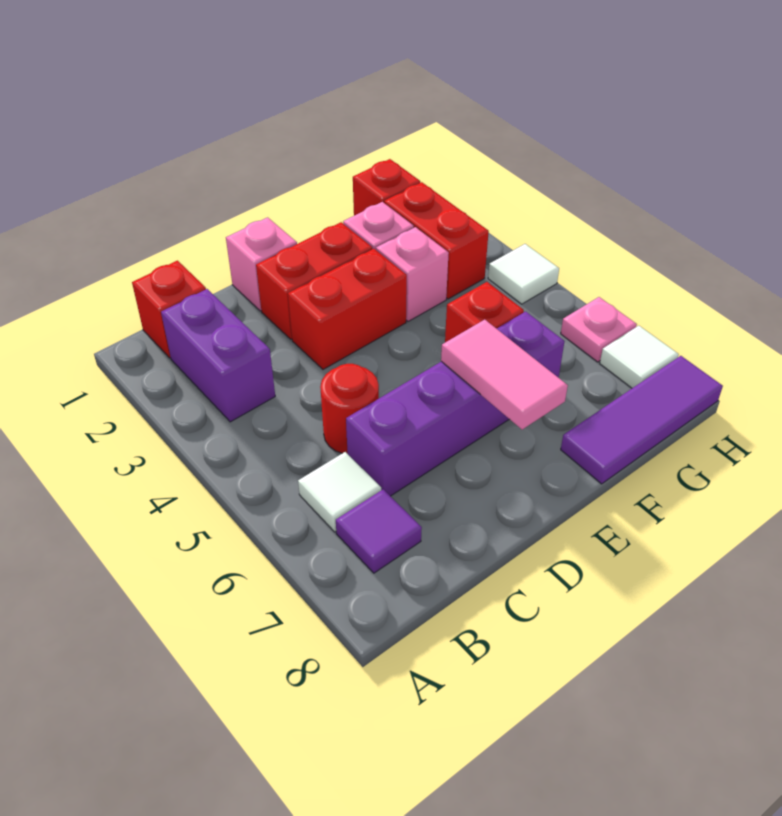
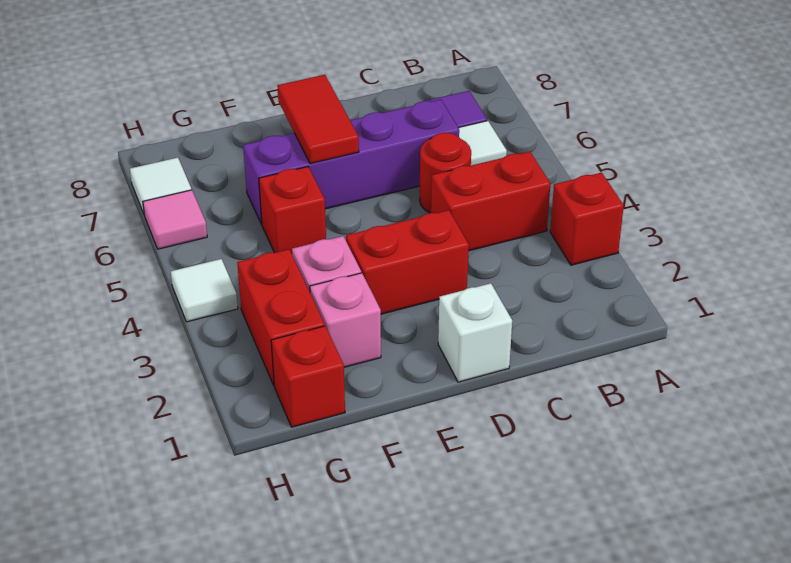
red brick B1 level 1 -> red brick A3 level 1
purple brick B2:B3 level 1 -> none
pink brick D1 level 1 -> white brick D1 level 1
red brick D2:E2 level 1 -> red brick B4:C4 level 1
pink tile E6:E7 level 2 -> red tile E6:E7 level 2
purple tile F8:H8 level 1 -> none
pink plate H6 level 1 -> pink tile H6 level 1

